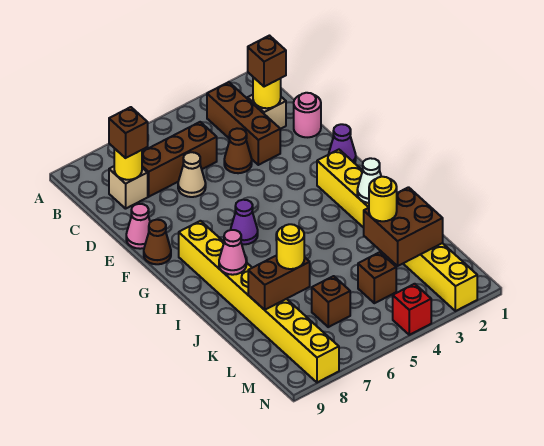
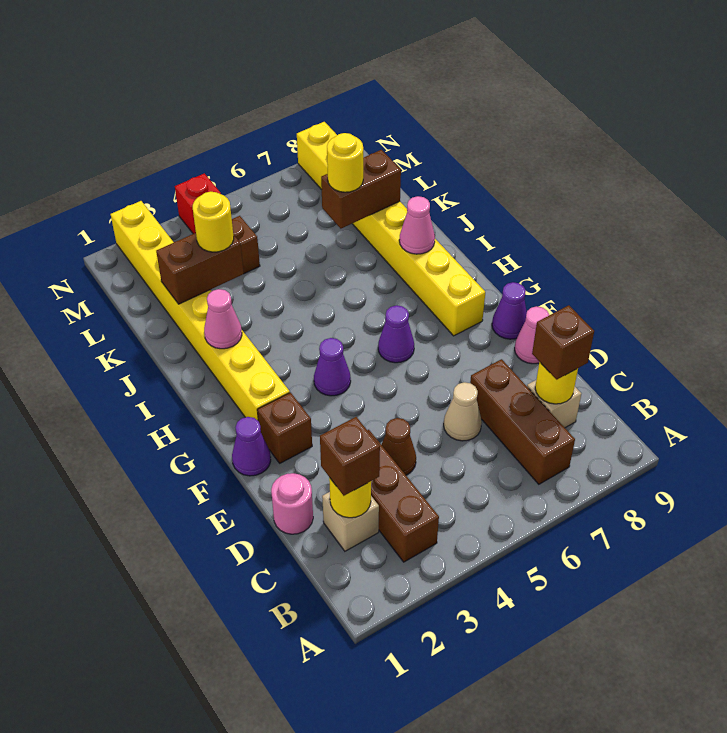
brown brick C5:C7 level 1 -> brown brick B7:D7 level 1
brown cone F9 level 1 -> purple cone F9 level 1
none -> purple cone G4 level 1
white cone I2 level 2 -> pink cone I2 level 2
brown brick K2:L3 level 2 -> brown brick K2:K3 level 2
brown brick L6 level 1 -> brown brick F2 level 1

